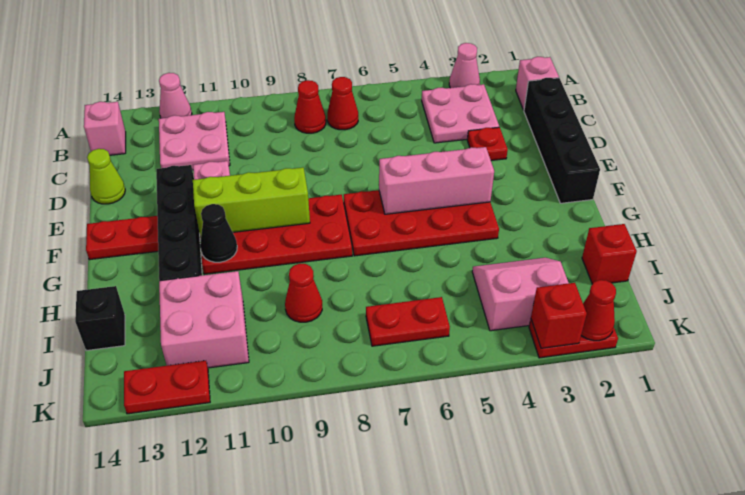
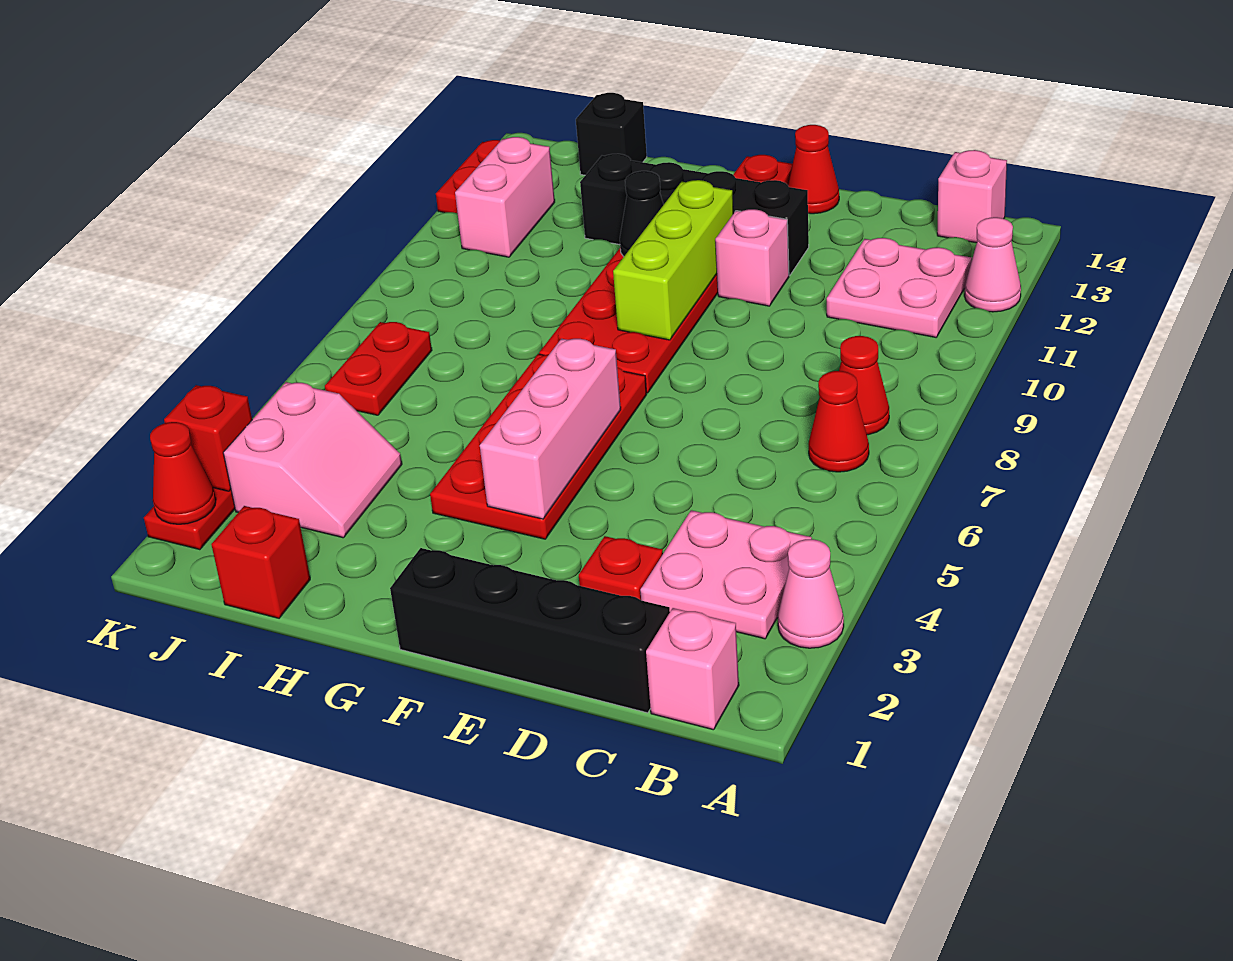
lime cone D14 level 1 -> none
red cone I9 level 1 -> red cone E14 level 1
pink brick I11:J12 level 1 -> pink brick J11:J12 level 1

